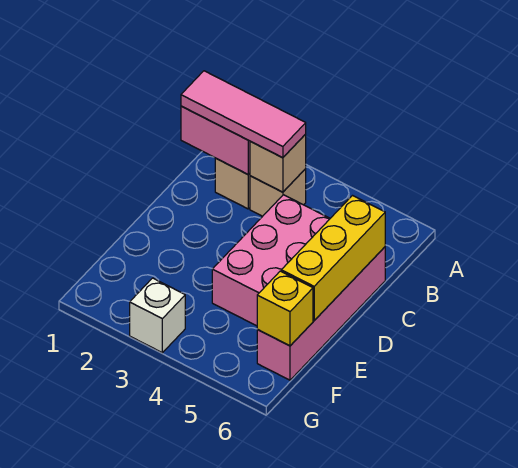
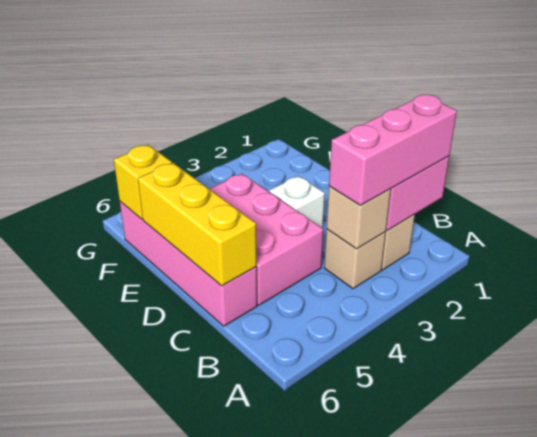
pink tile B1:B3 level 3 -> pink brick B1:B3 level 3
white brick G3 level 1 -> white brick D3 level 1

